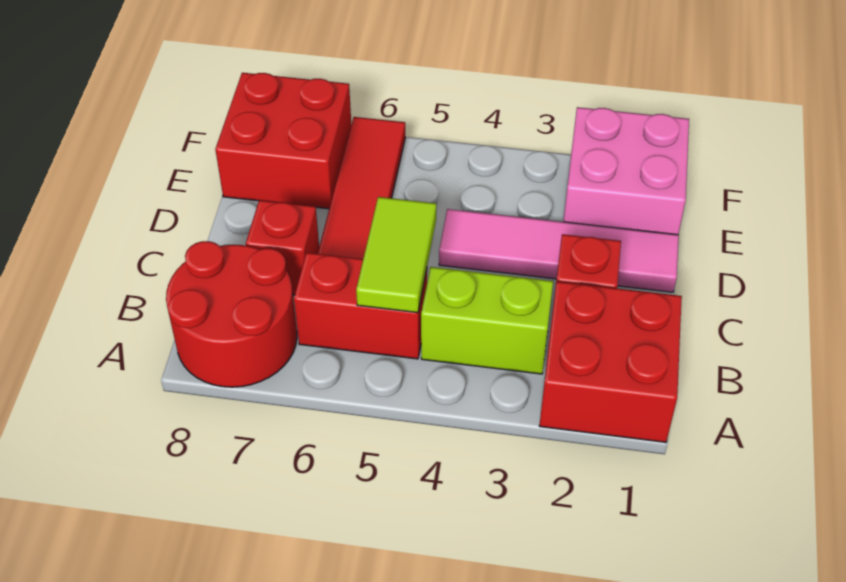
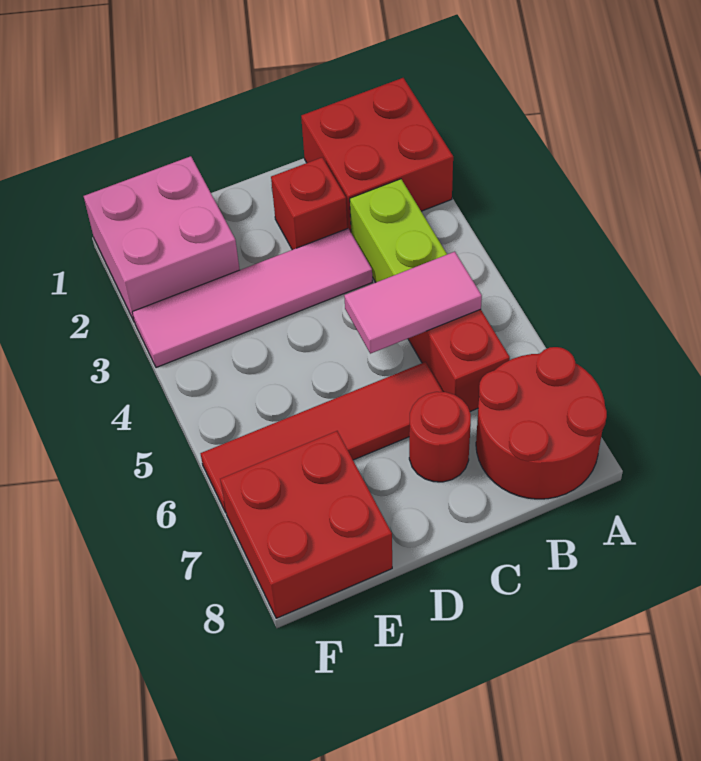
lime tile B5:C5 level 2 -> pink tile B5:C5 level 2
red brick C7 level 1 -> red round brick C7 level 1
pink tile D1:D4 level 1 -> pink tile C3:F3 level 1

